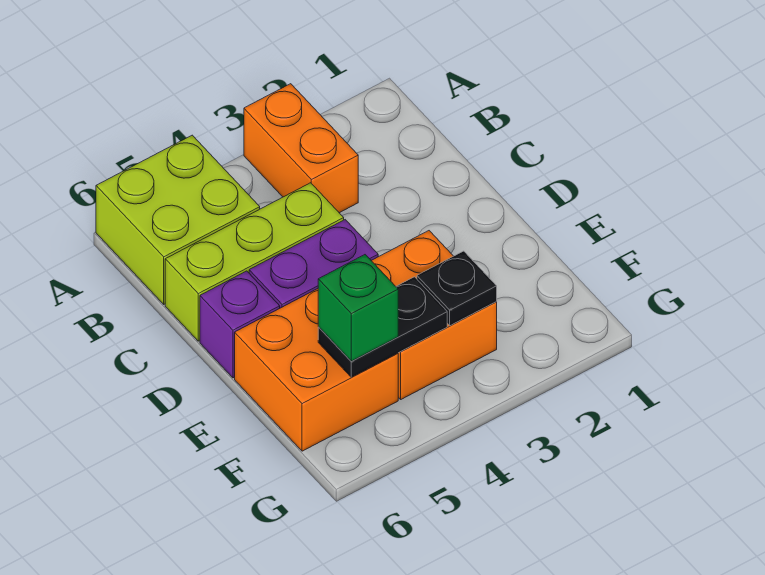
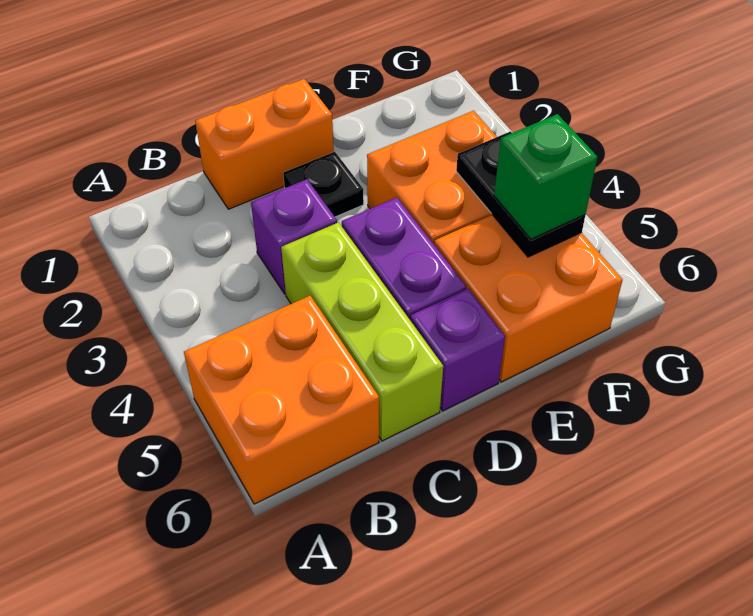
orange brick A3:B3 level 1 -> orange brick C1:D1 level 1
lime brick A5:B6 level 1 -> orange brick A5:B6 level 1
none -> purple brick C3 level 1
black plate F3 level 2 -> black plate D2 level 1

